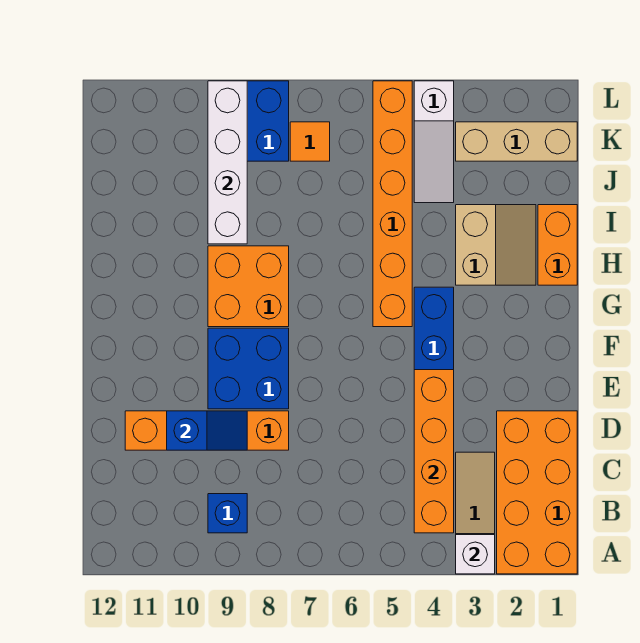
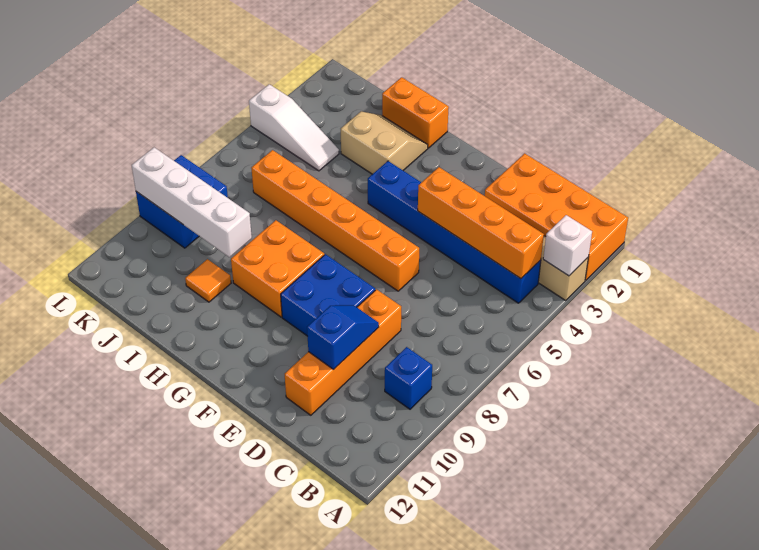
orange brick G5:L5 level 1 -> orange brick E6:J6 level 1
tan brick K1:K3 level 1 -> none
orange tile K7 level 1 -> orange tile I10 level 1

